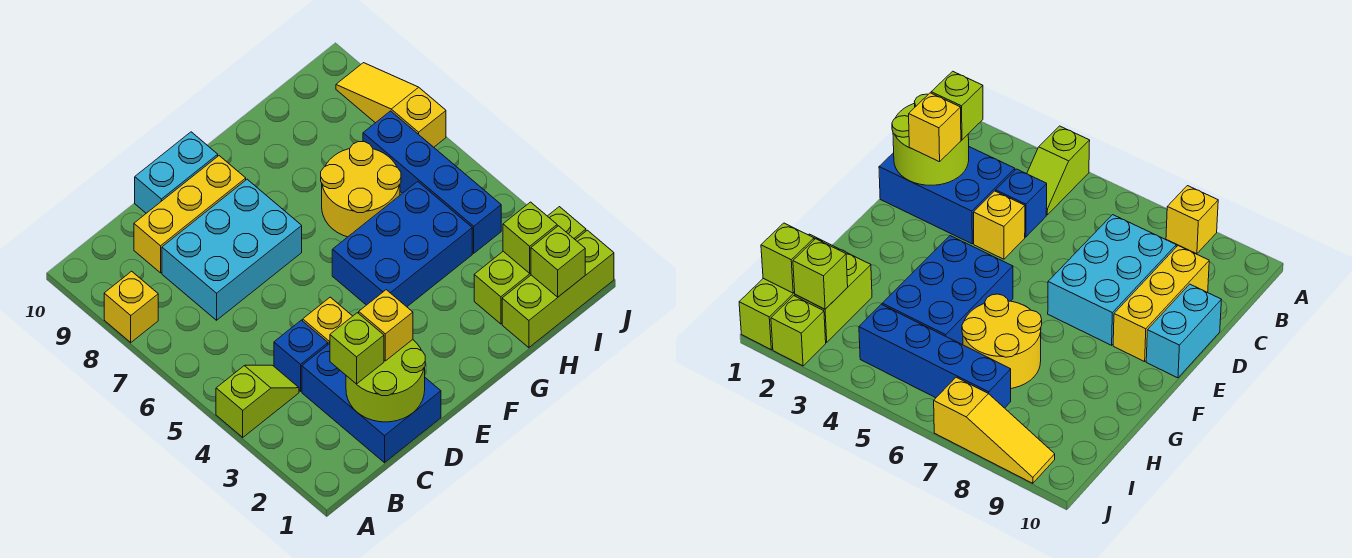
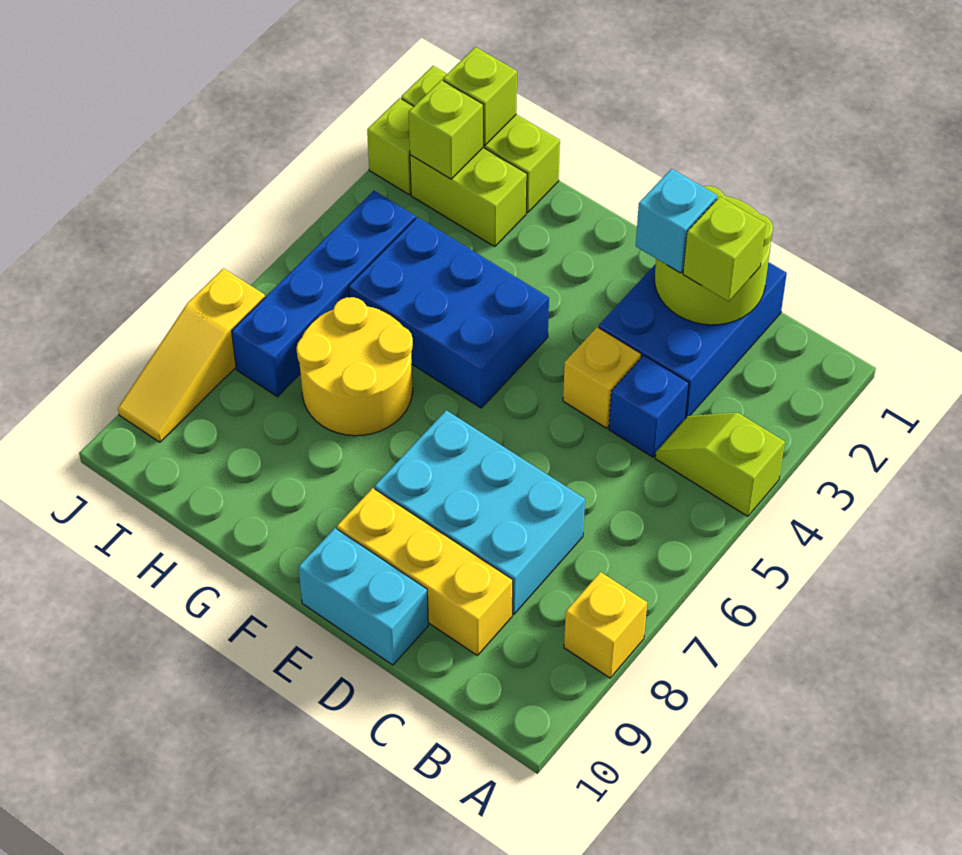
yellow brick D2 level 3 -> cyan brick D2 level 3

